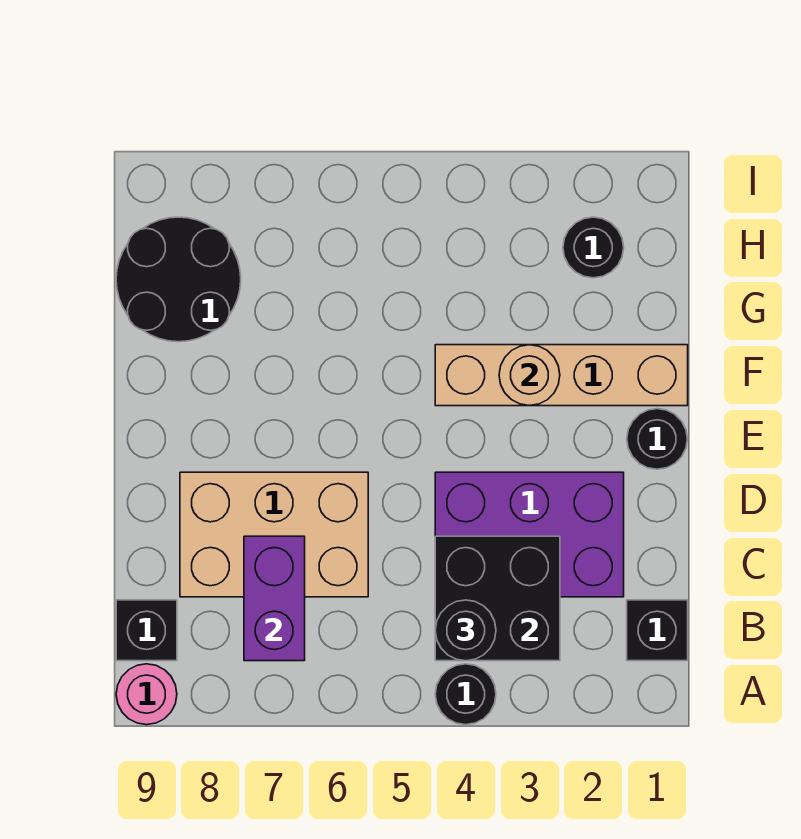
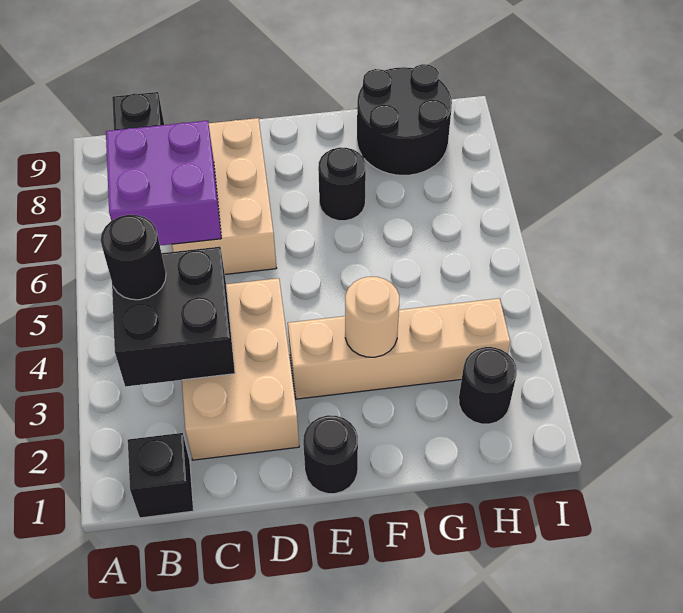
black round brick A4 level 1 -> black round brick F7 level 1
pink round brick A9 level 1 -> none
purple brick B7:C7 level 2 -> purple brick B6:C7 level 2
purple brick C2:D4 level 1 -> tan brick C2:D4 level 1
tan brick F1:F4 level 1 -> tan brick E3:H3 level 1

